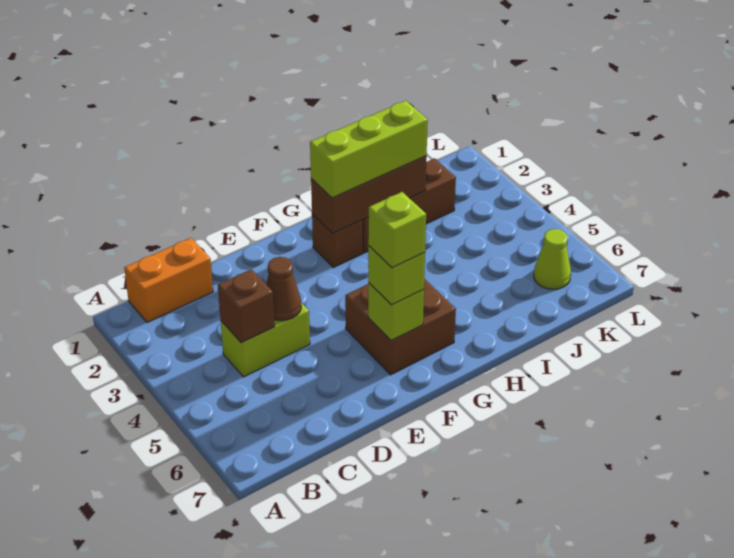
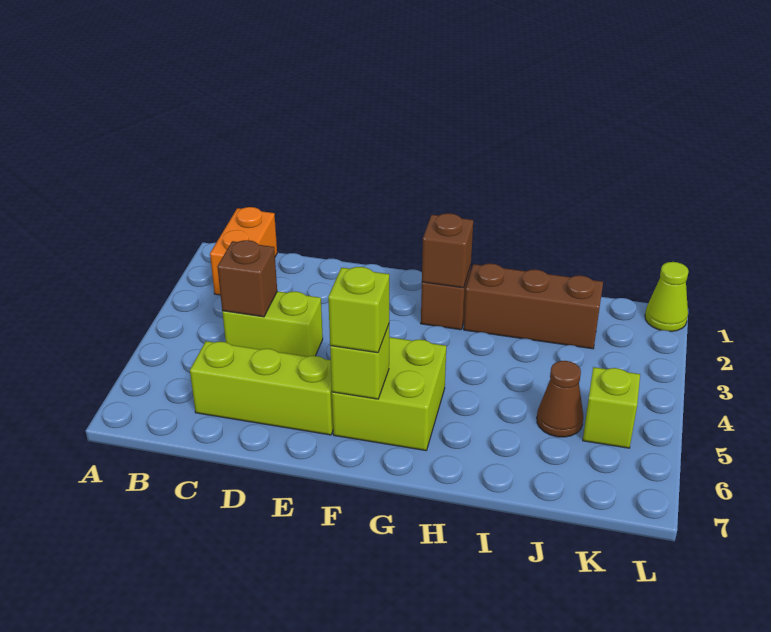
orange brick B1:C1 level 1 -> orange brick B1:B2 level 1
brown cone D4 level 2 -> brown cone J5 level 1
brown brick F5:G6 level 1 -> lime brick F5:G6 level 1
lime brick F6 level 4 -> lime brick K5 level 1
brown brick G2:I2 level 2 -> brown brick G2 level 2
lime brick G2:I2 level 3 -> lime brick C6:E6 level 1
lime cone K6 level 1 -> lime cone L1 level 1

